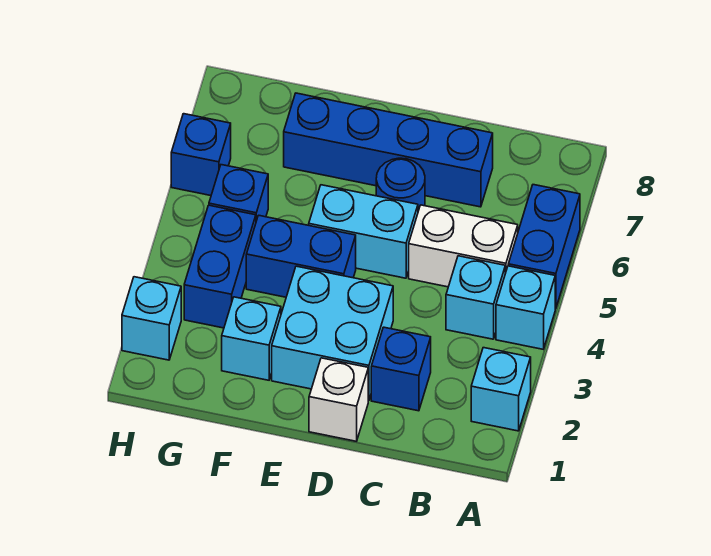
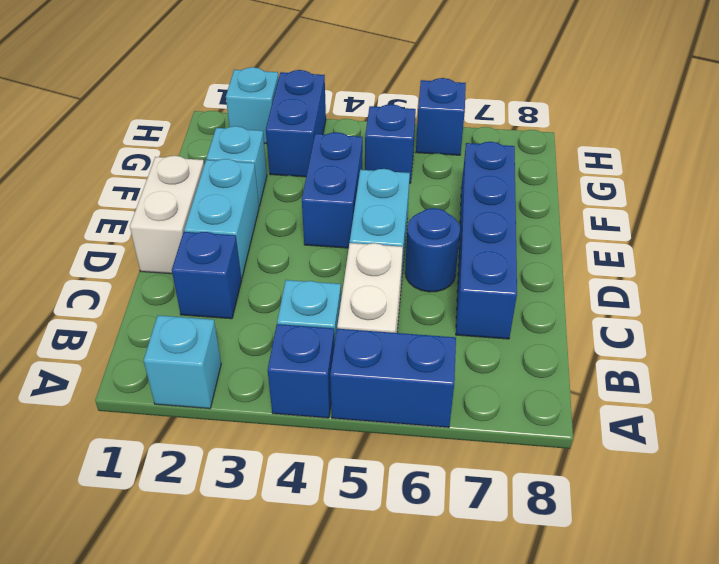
cyan brick A4 level 1 -> blue brick A4 level 1
white brick D1 level 1 -> white brick D1:E1 level 1
cyan brick D2:E3 level 1 -> cyan brick D2:E2 level 1
blue brick G3:G4 level 1 -> blue brick G3:H3 level 1

